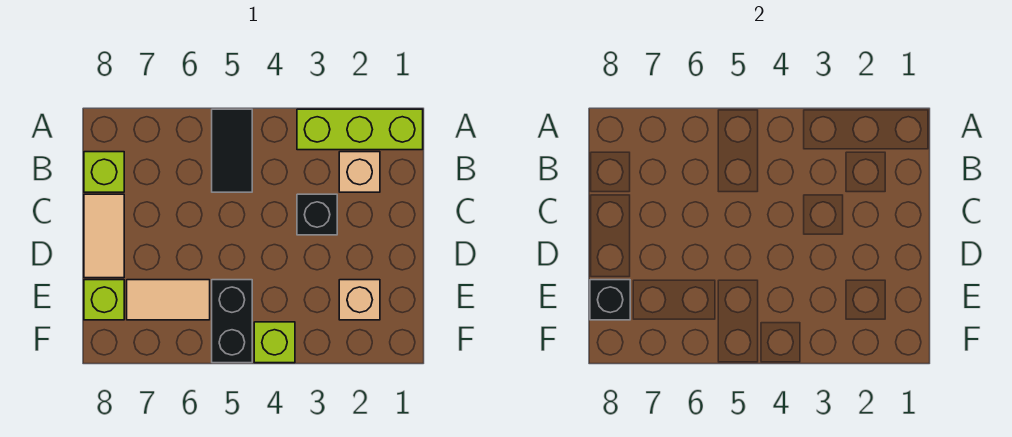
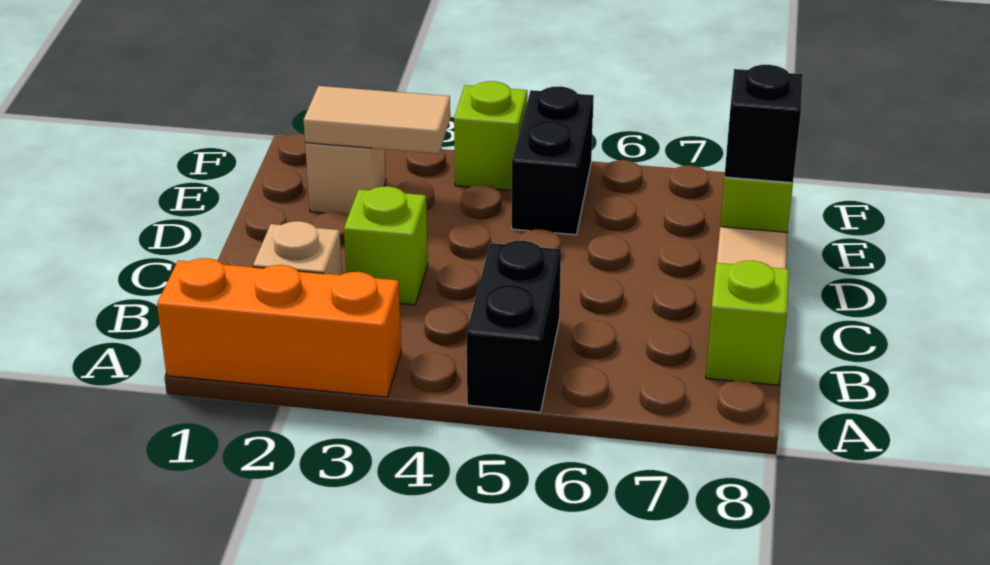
lime brick A1:A3 level 1 -> orange brick A1:A3 level 1
black tile A5:B5 level 1 -> black brick A5:B5 level 1
black brick C3 level 1 -> lime brick C3 level 1
tan tile E6:E7 level 1 -> tan tile E2:E3 level 2

